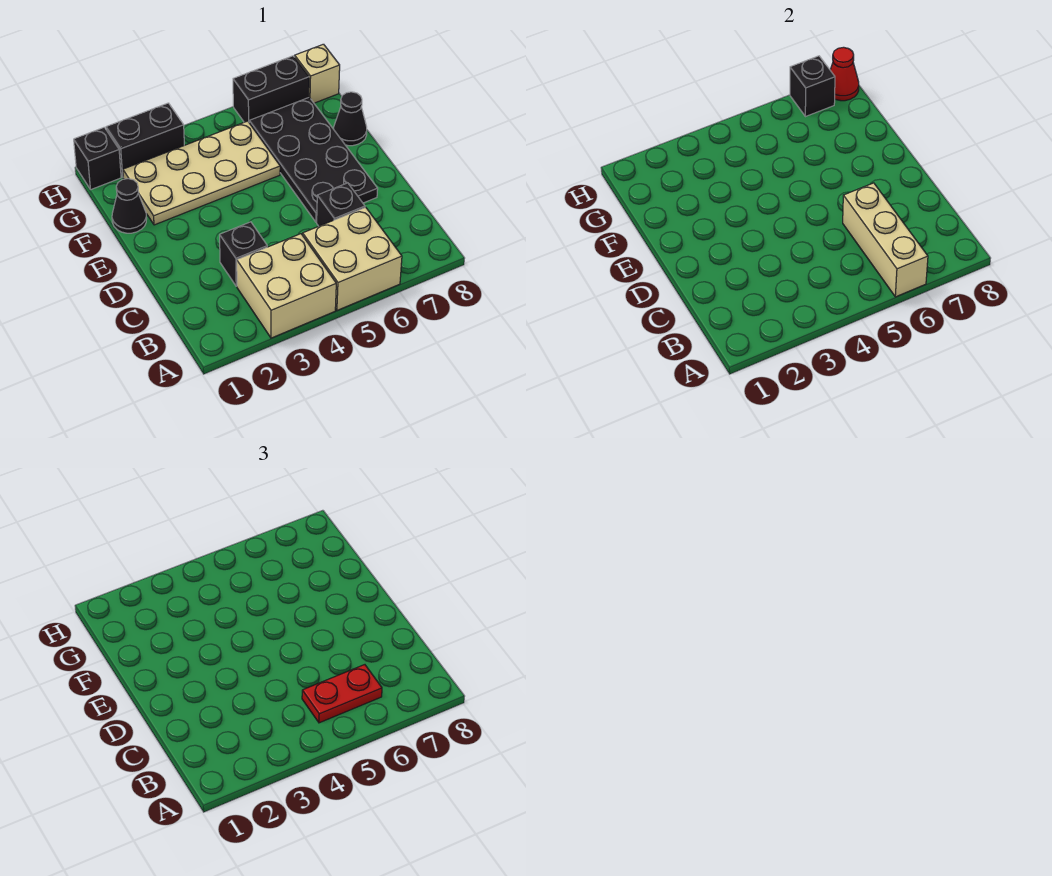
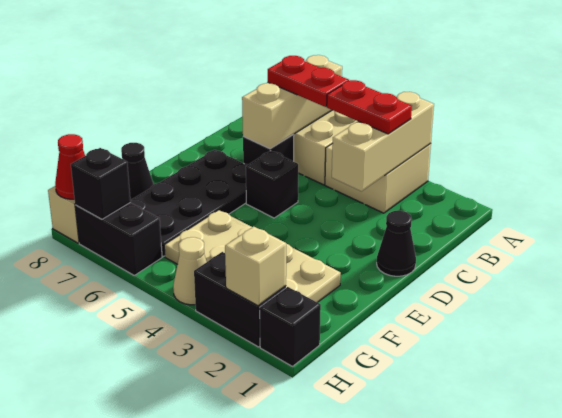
none -> tan brick A3:C3 level 2
none -> red plate B3:B4 level 3
black brick C3 level 1 -> black brick D5 level 1
black cone F1 level 1 -> black cone D1 level 1
none -> tan brick H2 level 2
none -> tan cone H4 level 1

